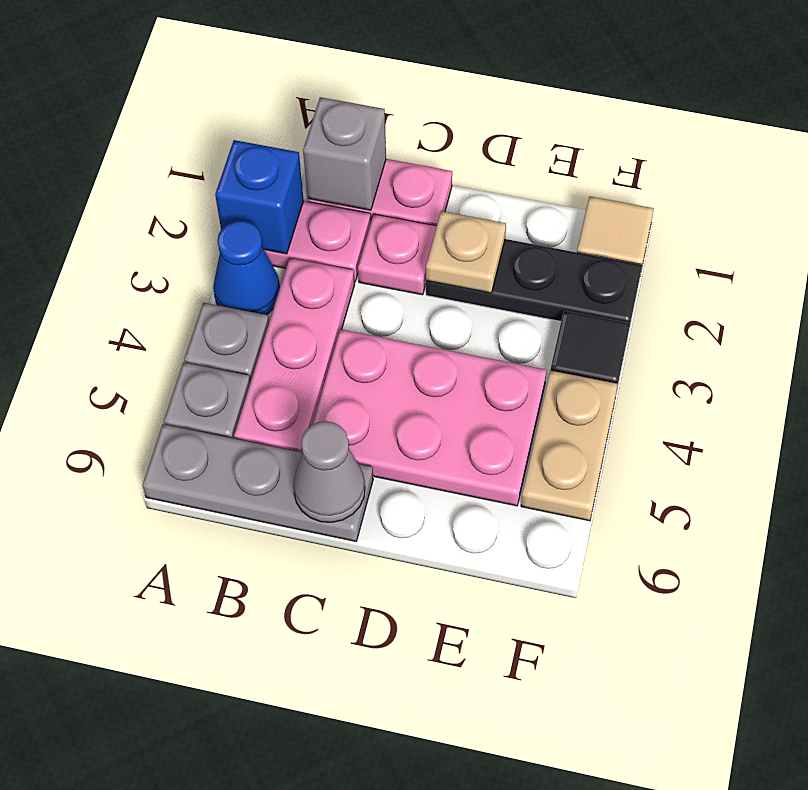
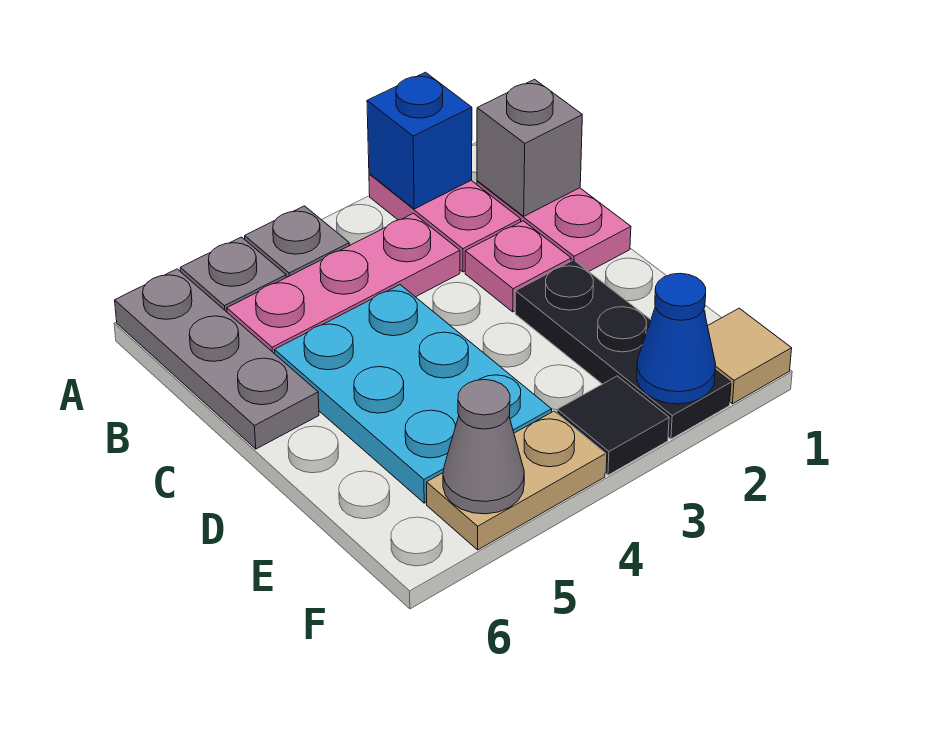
blue cone A3 level 1 -> blue cone F2 level 2
pink plate C4:E5 level 1 -> cyan plate C4:E5 level 1
grey cone C6 level 2 -> grey cone F5 level 2
tan plate D2 level 2 -> none

